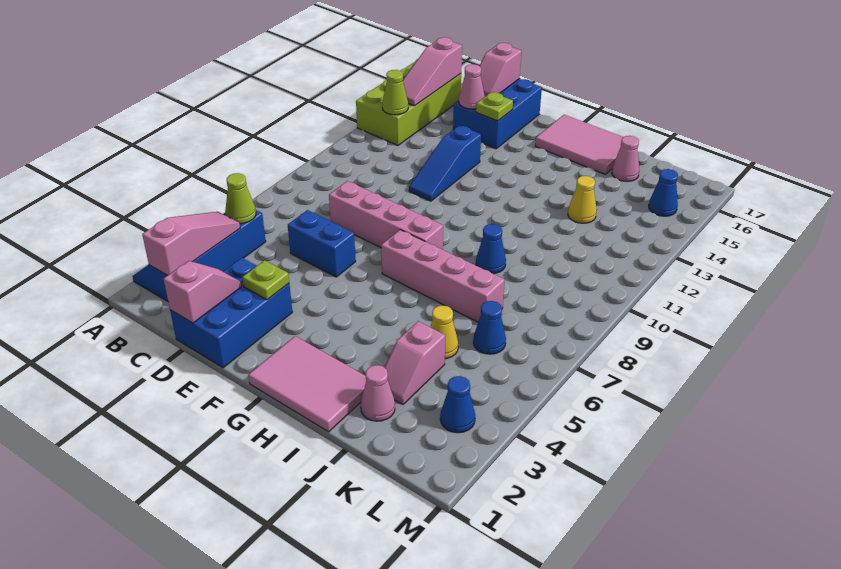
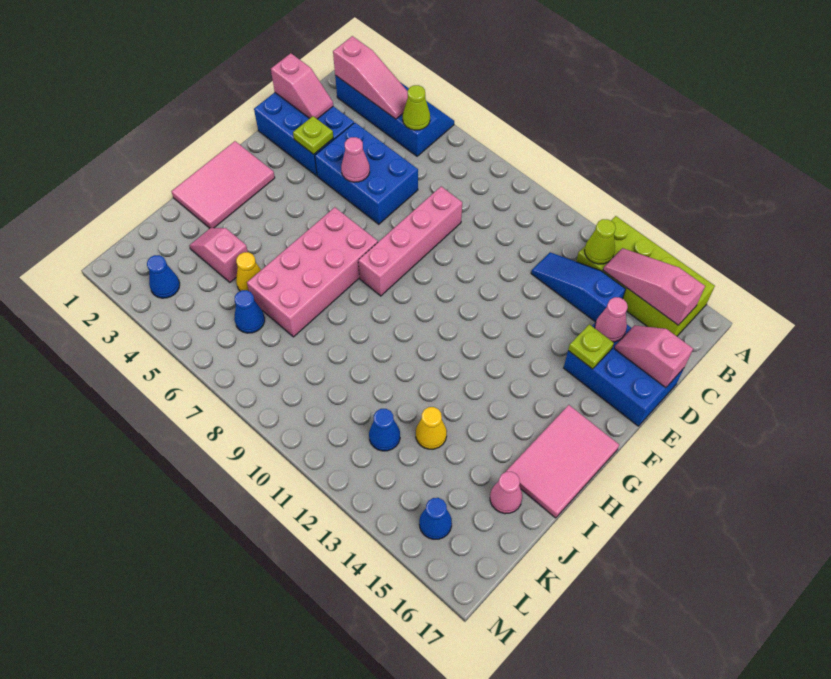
blue brick D6:E6 level 1 -> blue brick D4:E6 level 1
blue slope E11:E13 level 1 top 13 -> blue slope C12:C14 level 1 top 14
pink brick G7:J7 level 1 -> pink brick G6:J7 level 1
blue cone I9 level 1 -> blue cone K12 level 1
pink cone J2 level 1 -> pink cone E5 level 2

